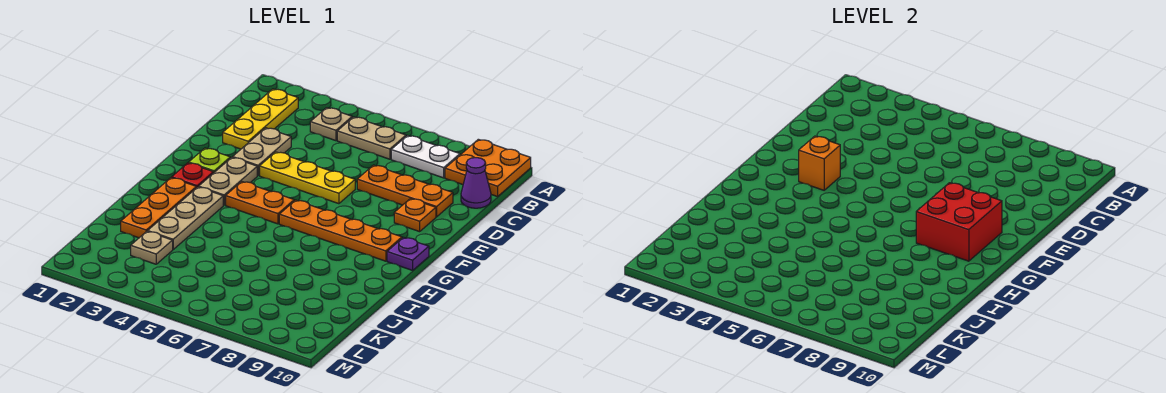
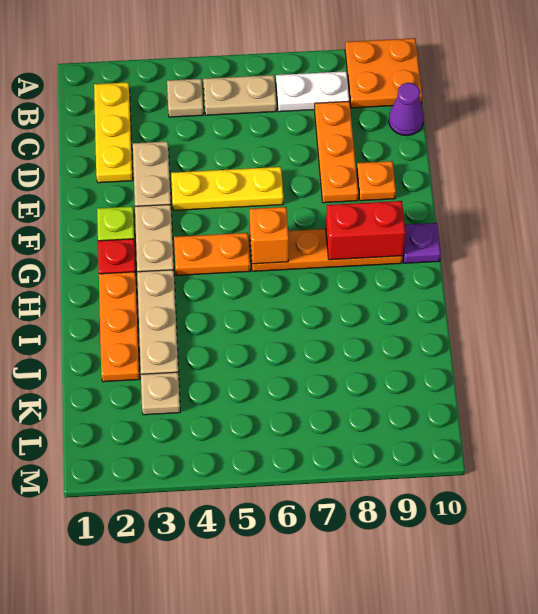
orange plate D7:D9 level 1 -> orange plate C8:E8 level 1
orange brick F3 level 2 -> orange brick G6 level 2
red brick F8:G9 level 2 -> red brick G8:G9 level 2

